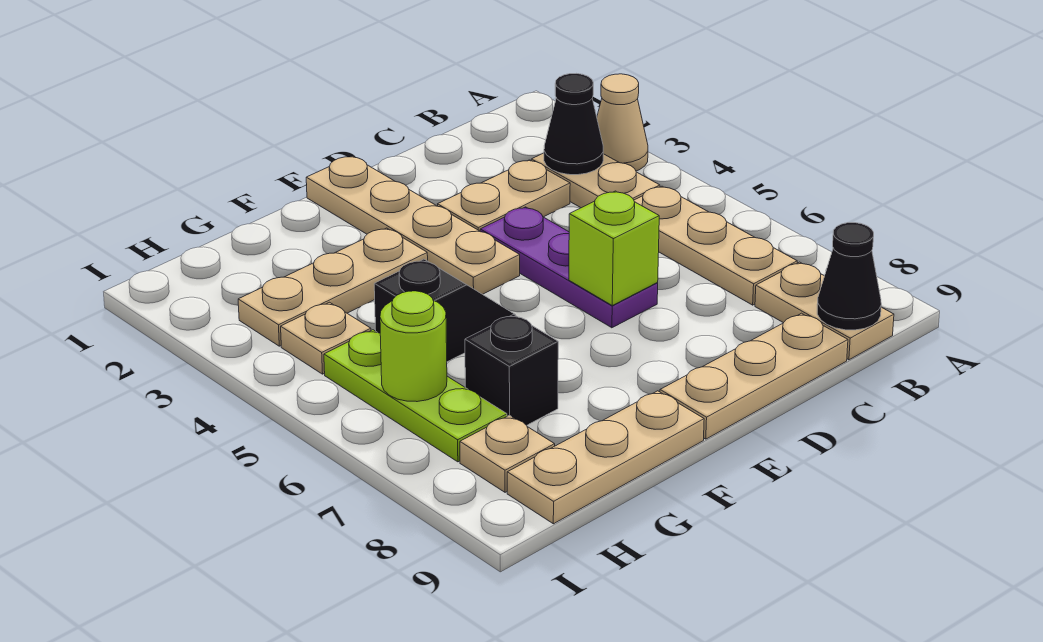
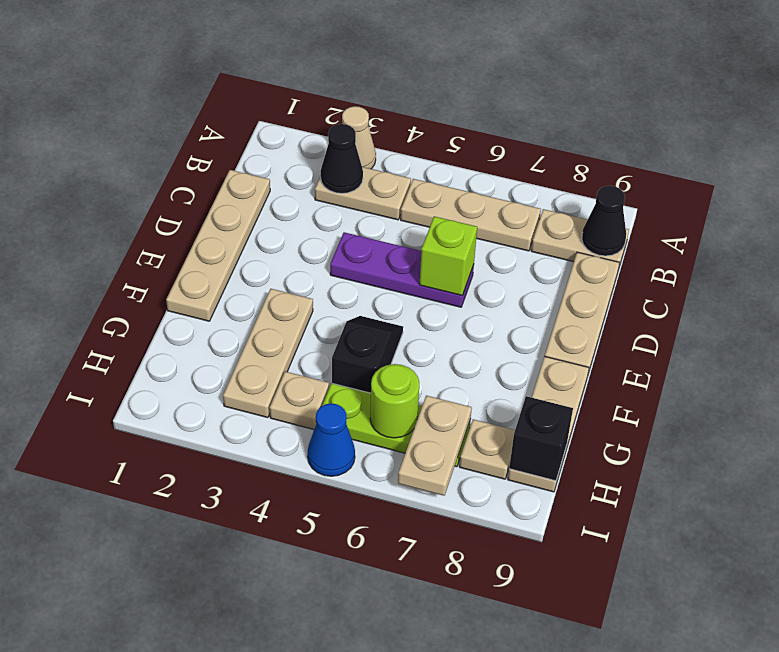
tan plate C3:D3 level 1 -> tan plate H7:I7 level 2
tan plate E1:E4 level 1 -> tan plate C1:F1 level 1
black brick G7 level 1 -> black brick H9 level 2
none -> blue cone I5 level 1

